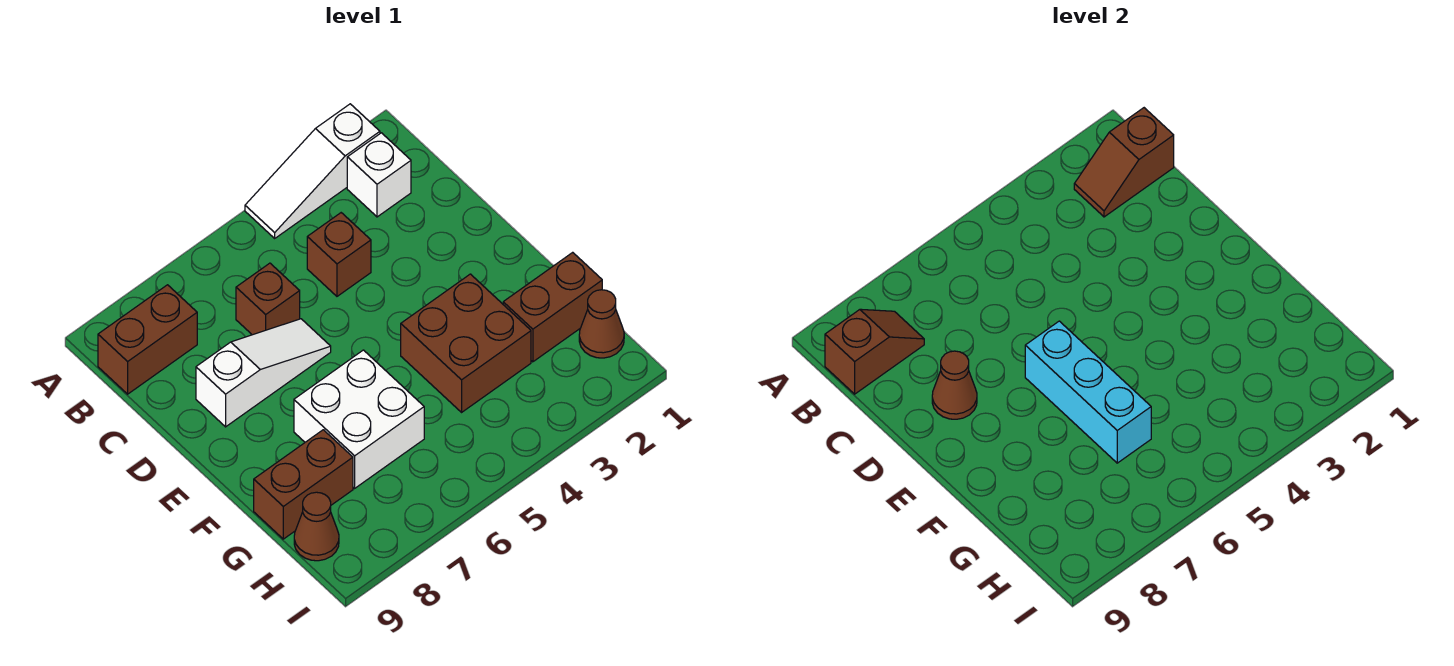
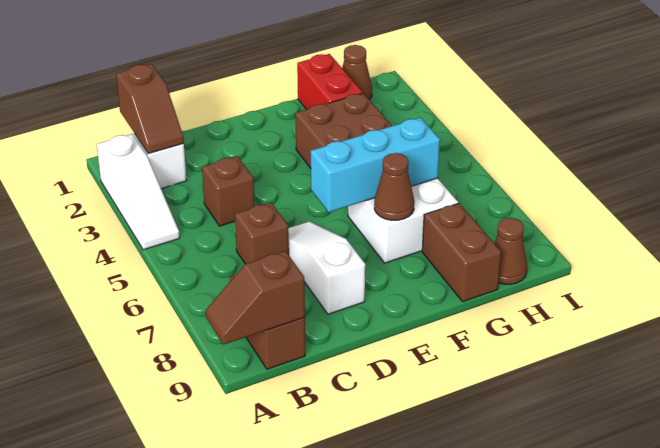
brown slope B8:B9 level 2 top 9 -> brown slope A9:B9 level 2 top B
brown cone D8 level 2 -> brown cone F7 level 2
brown brick G1:G2 level 1 -> red brick G1:G2 level 1

